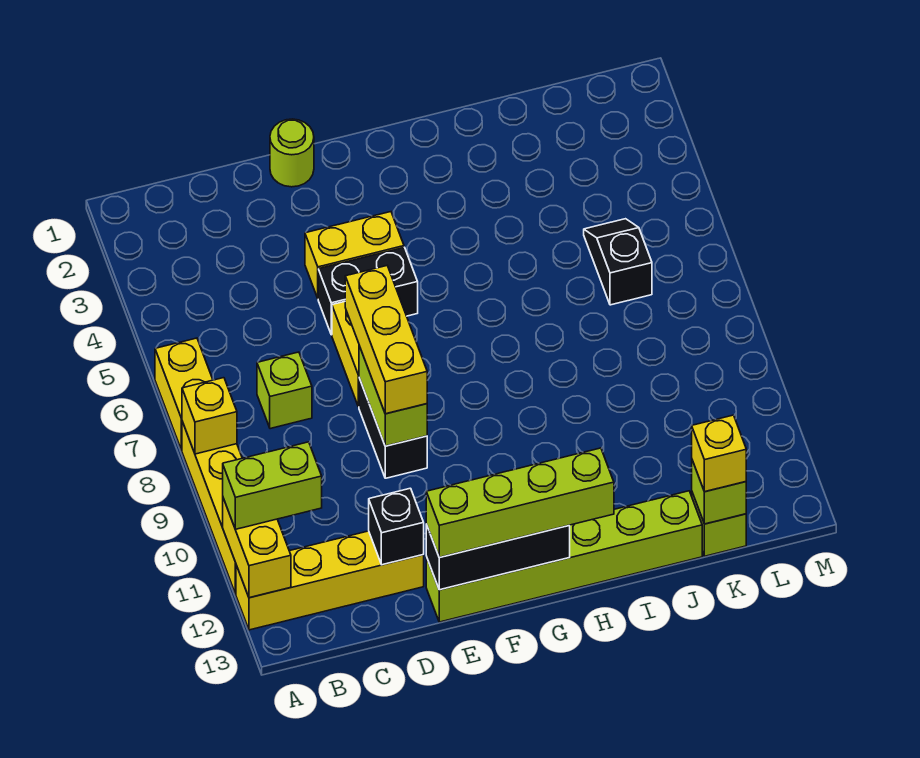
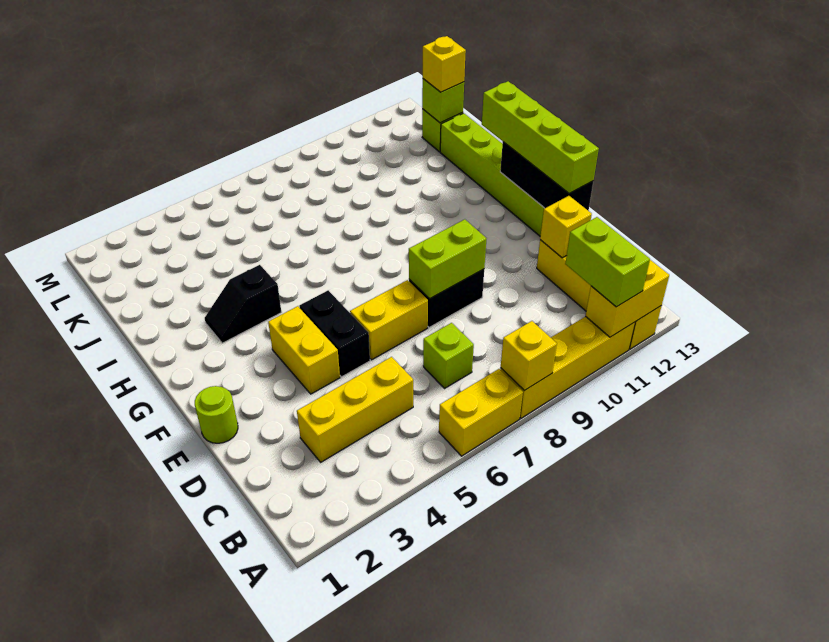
black brick D12 level 2 -> yellow brick D12 level 2
yellow brick E7:E9 level 3 -> yellow brick C3:C5 level 1
black slope K5:K6 level 1 top 6 -> black slope H3:H4 level 1 top 4

